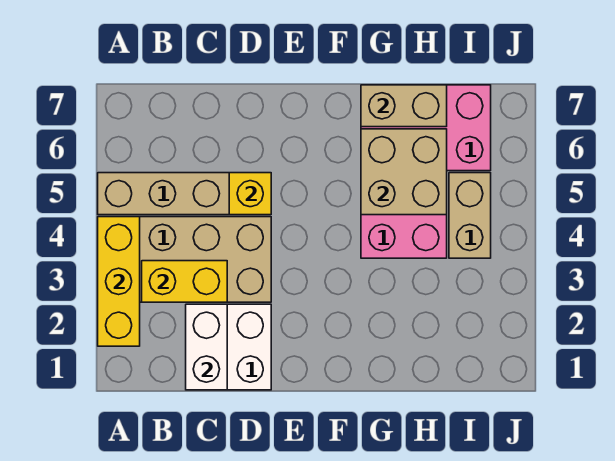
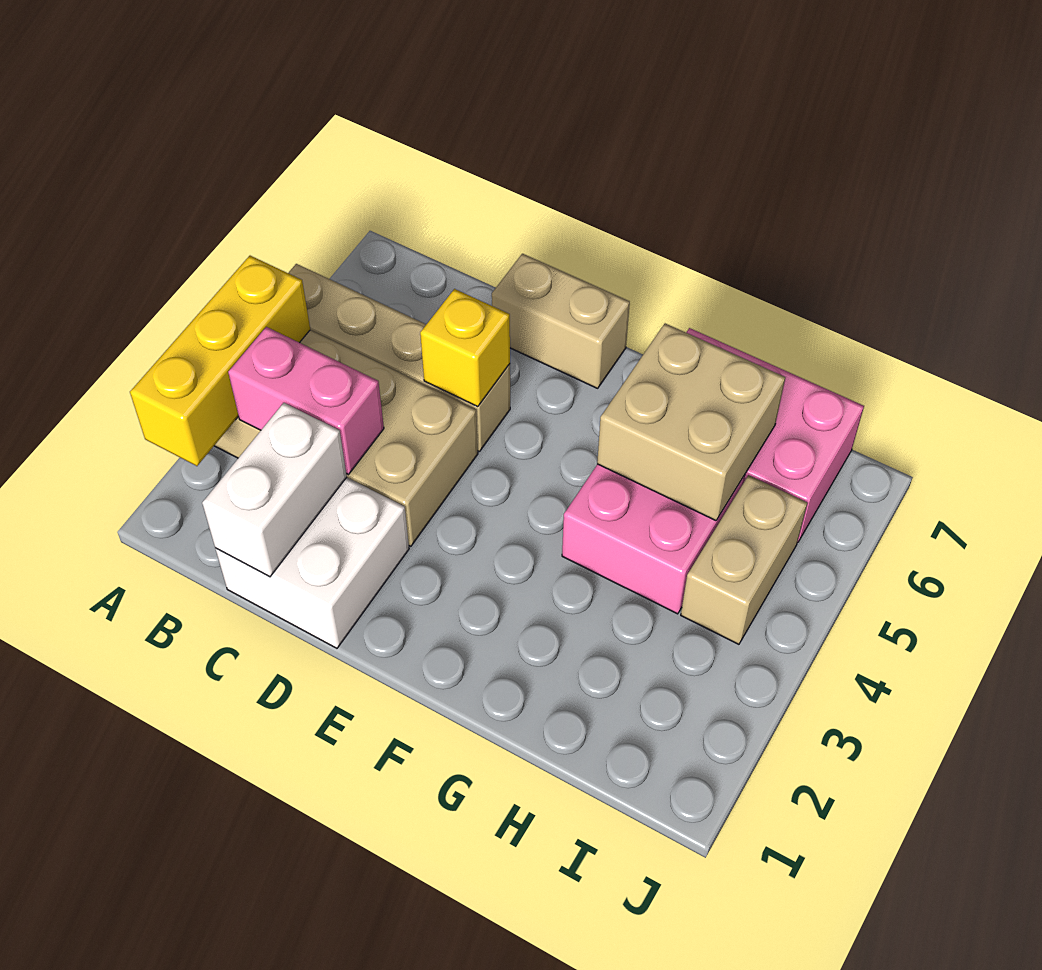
yellow brick B3:C3 level 2 -> pink brick B3:C3 level 2
tan brick G7:H7 level 2 -> tan brick D7:E7 level 1

